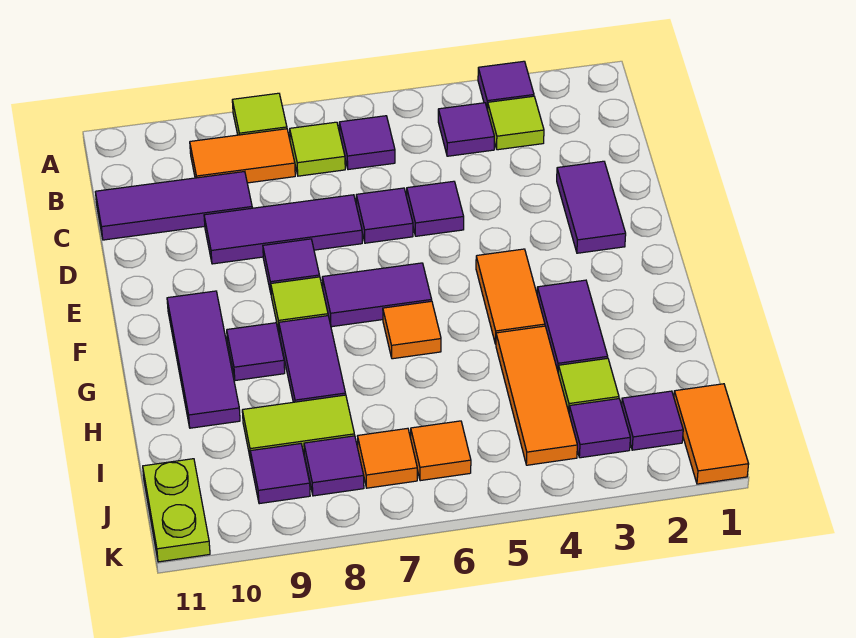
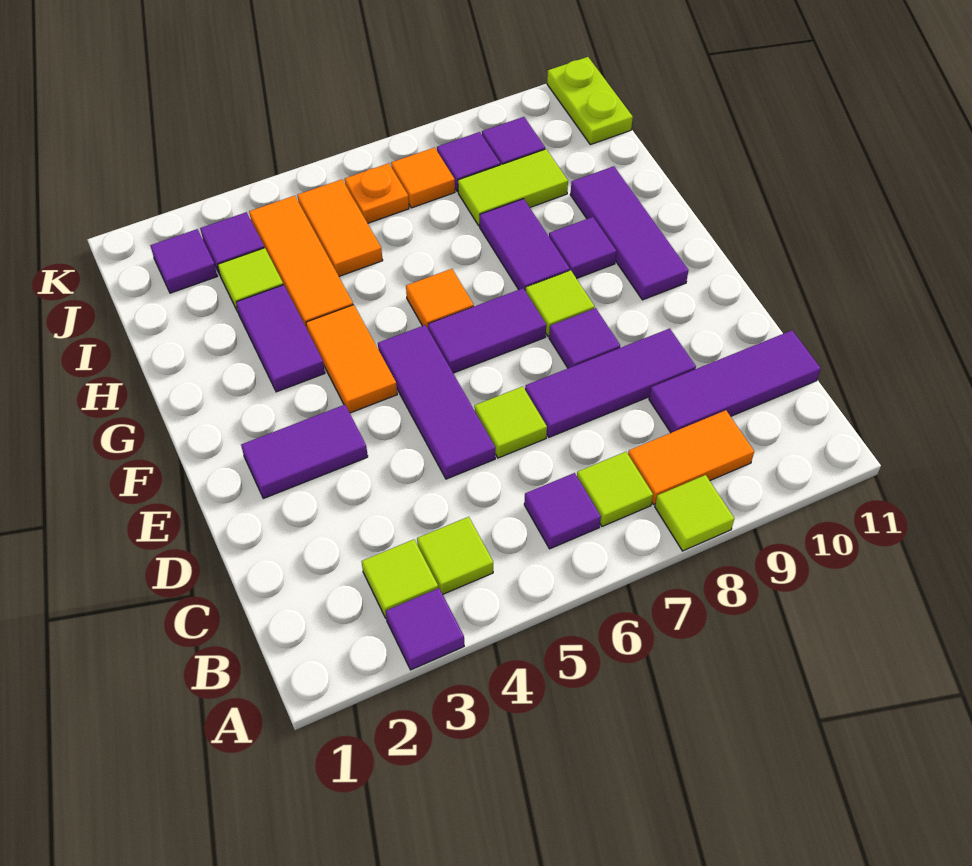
purple tile B4 level 1 -> lime tile B4 level 1
purple tile D2:E2 level 1 -> purple tile E2:E3 level 1
purple tile D5 level 1 -> purple tile D5:F5 level 1
purple tile D6 level 1 -> lime tile D6 level 1
orange tile J1:K1 level 1 -> orange tile I5:J5 level 1
orange tile J6 level 1 -> orange plate J6 level 1

